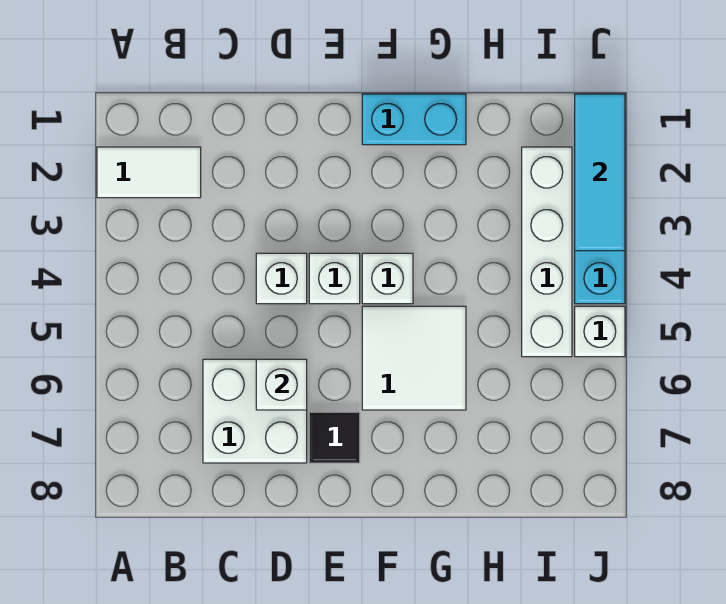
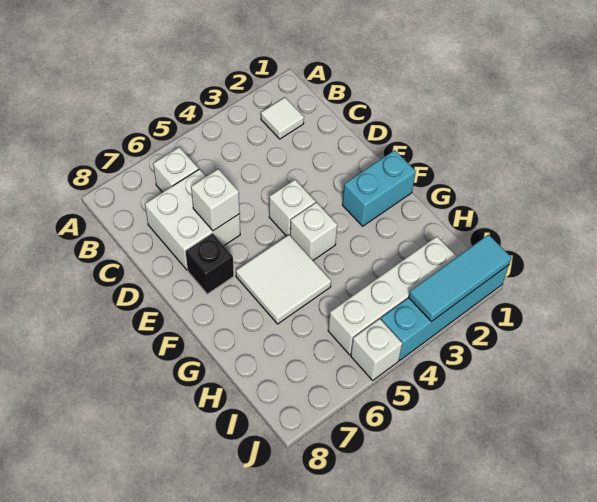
white tile A2:B2 level 1 -> white tile B2 level 1
white brick D4 level 1 -> white brick B6 level 1
black tile E7 level 1 -> black brick E7 level 1
cyan brick F1:G1 level 1 -> cyan brick F1:F2 level 1

